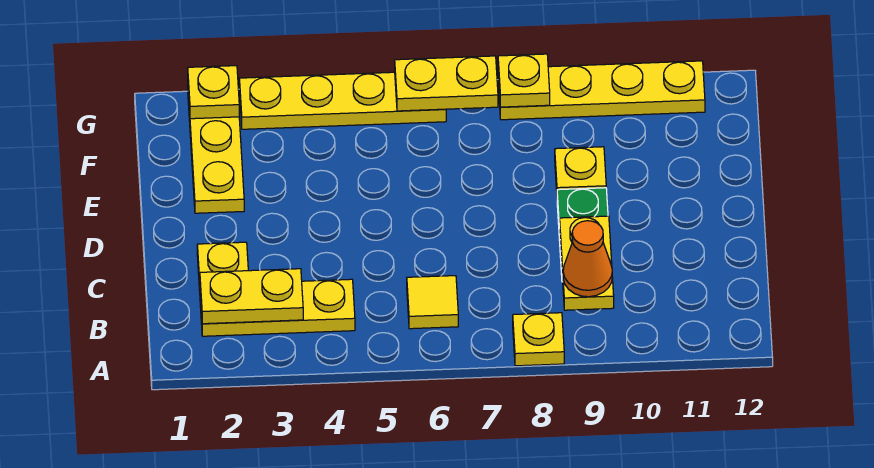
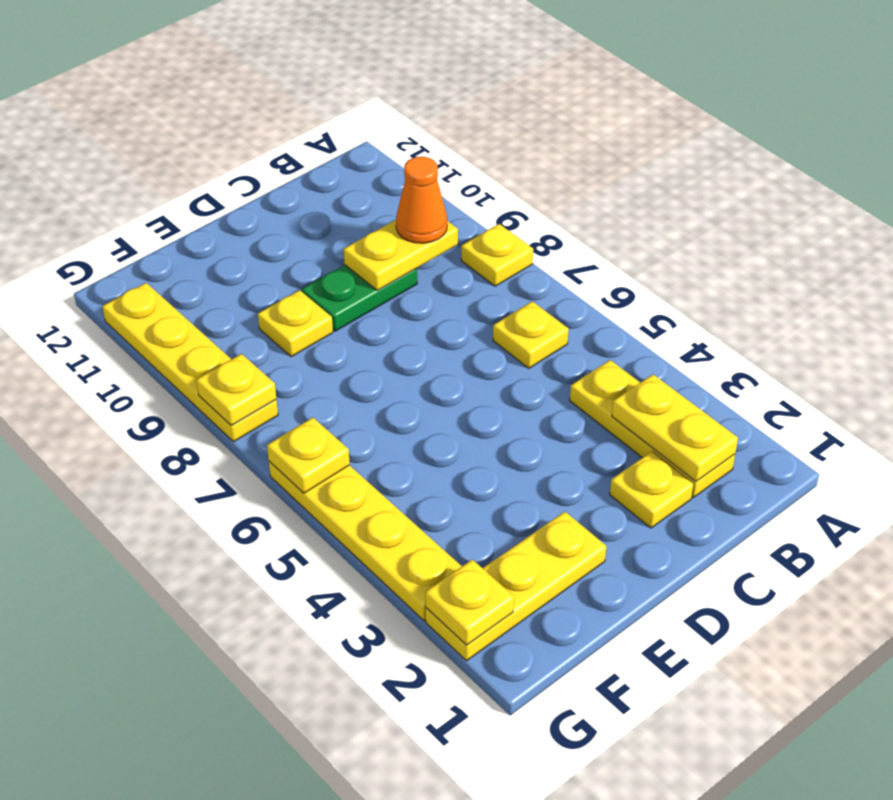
yellow tile B6 level 1 -> yellow plate B6 level 1
yellow plate G6:G7 level 2 -> yellow plate G6 level 2

